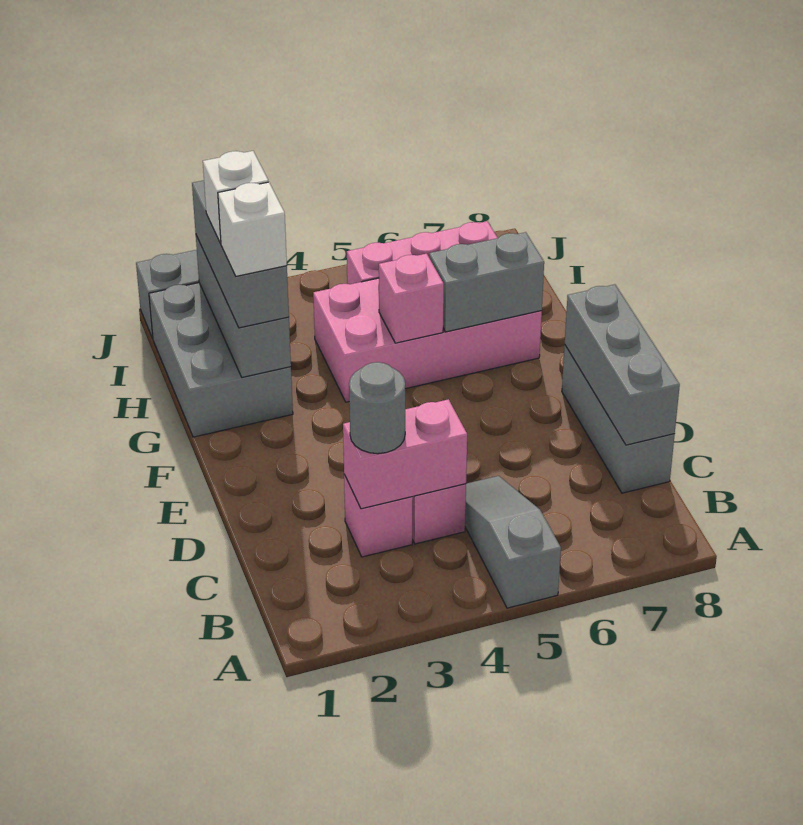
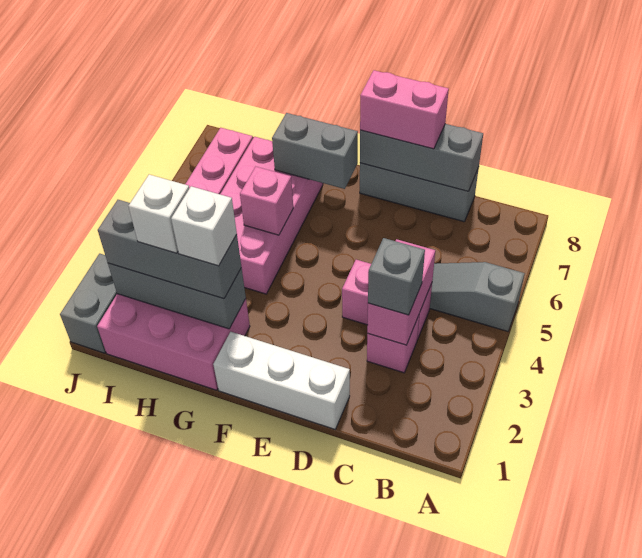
grey round brick C3 level 3 -> grey brick C3 level 3
none -> white brick D1:F1 level 1
none -> pink brick D8:E8 level 3
grey brick G1:I2 level 1 -> pink brick G1:I2 level 1
grey brick G6:G7 level 2 -> grey brick F7:G7 level 2

